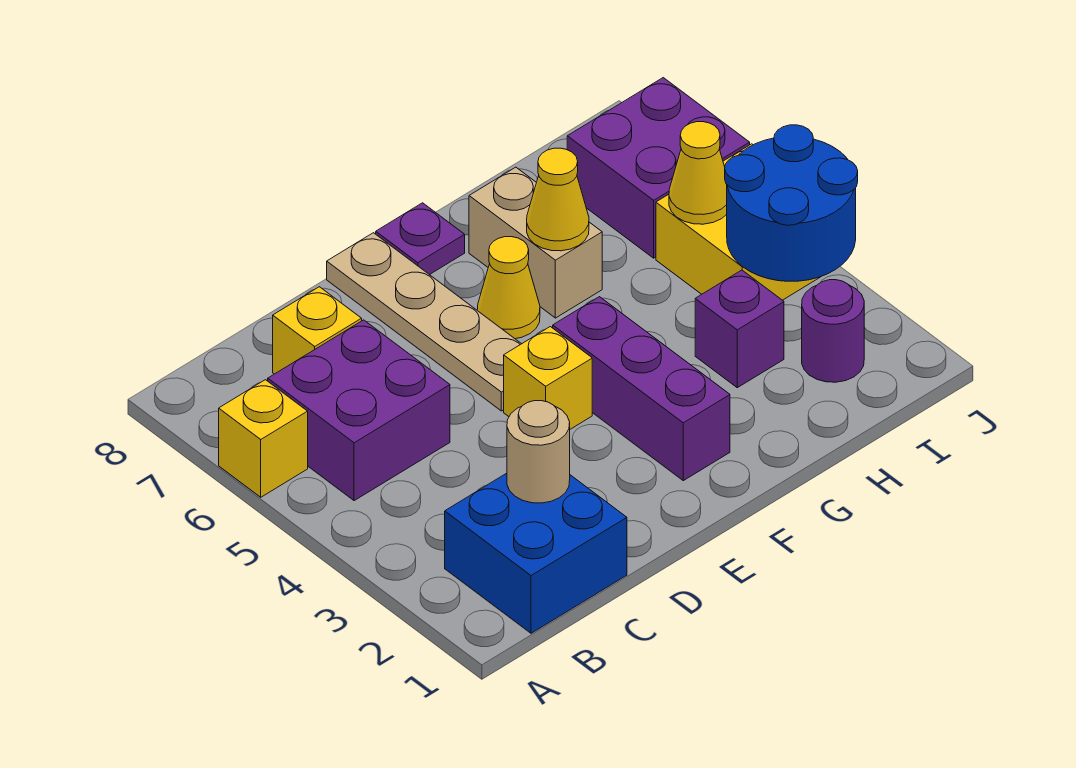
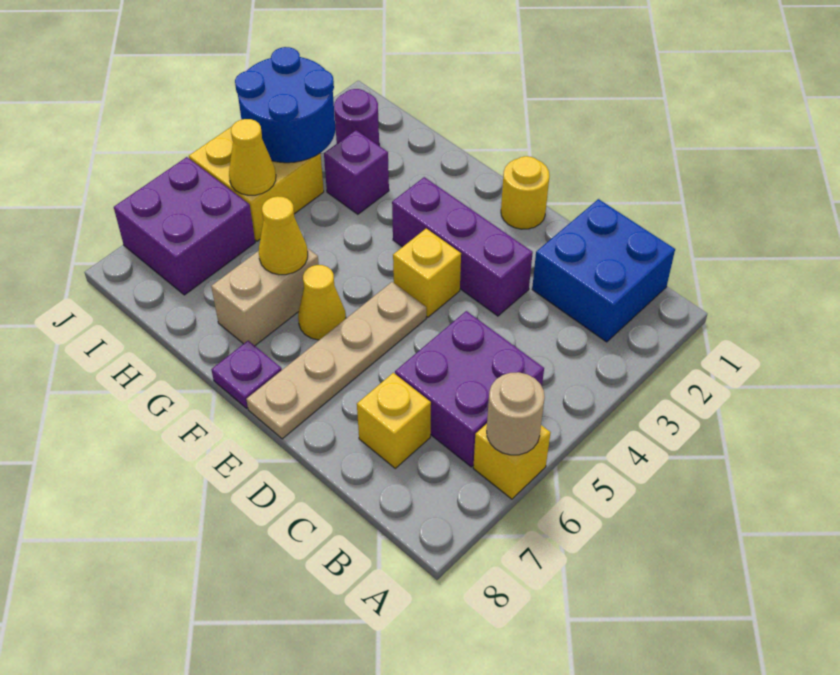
tan round brick C2 level 2 -> tan round brick A6 level 2
none -> yellow round brick E1 level 1
purple brick F2:F4 level 1 -> purple brick D3:F3 level 1

